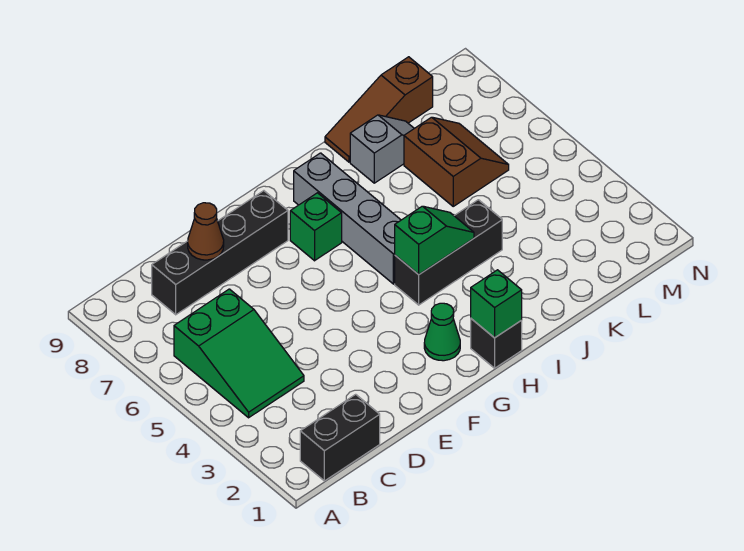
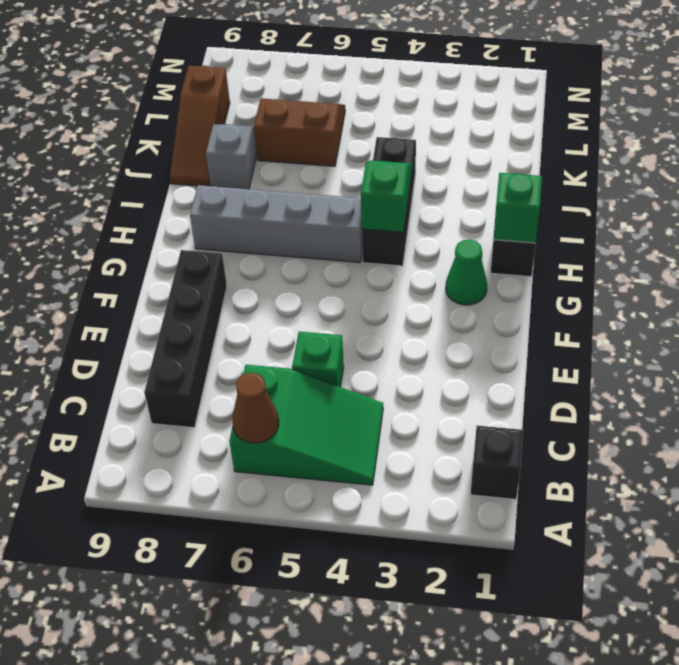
black brick B1:C1 level 1 -> black brick B1 level 1
brown cone D8 level 2 -> brown cone B6 level 2
green brick G7 level 1 -> green brick D5 level 1

